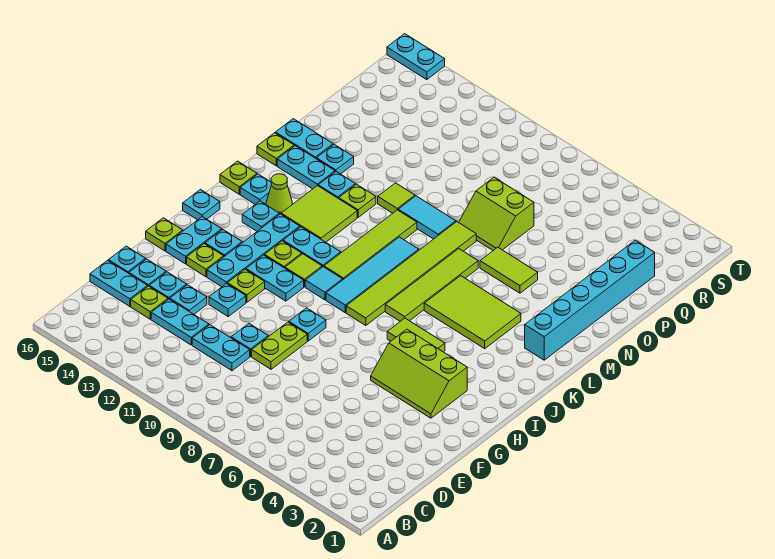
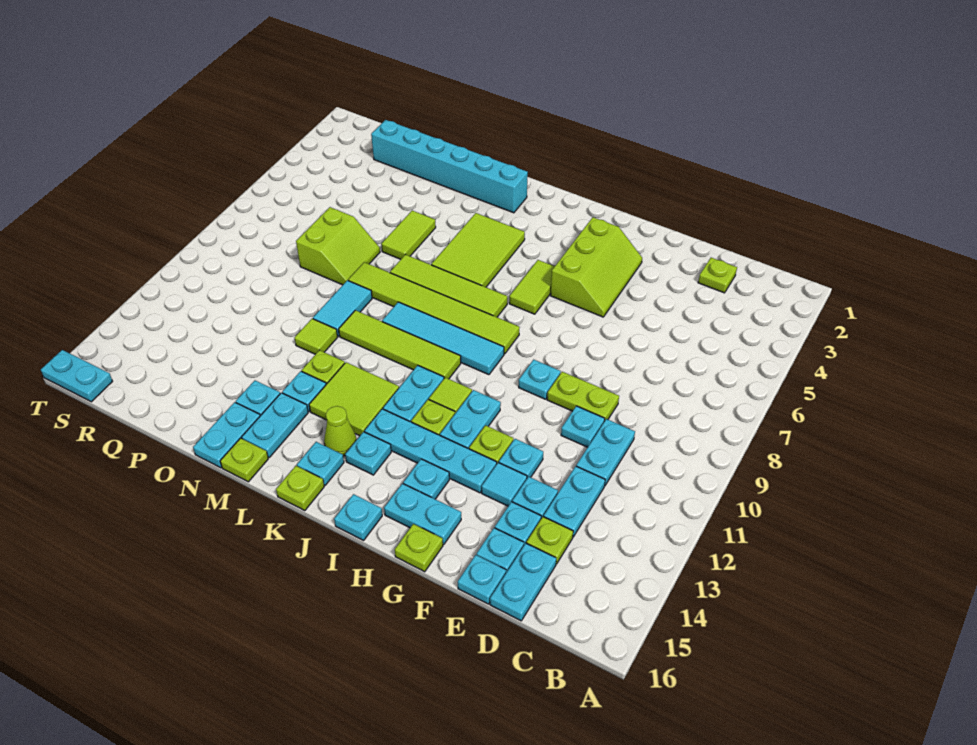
lime plate G14 level 1 -> lime plate D2 level 1
cyan tile I10 level 1 -> cyan tile F13 level 1
cyan plate T15:T16 level 1 -> cyan plate S16:T16 level 1

